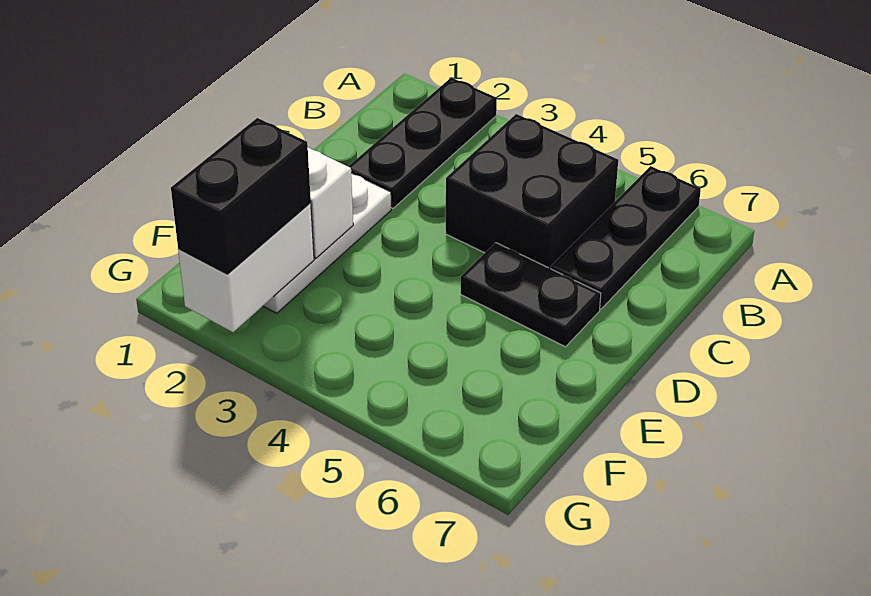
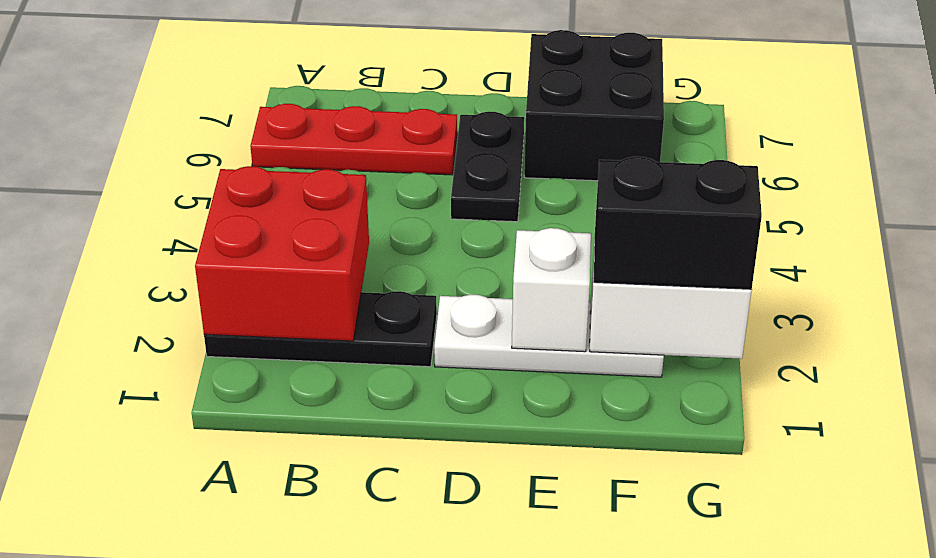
none -> red brick A2:B3 level 2
black plate A6:C6 level 1 -> red plate A6:C6 level 1
black brick B4:C5 level 1 -> black brick E6:F7 level 1

